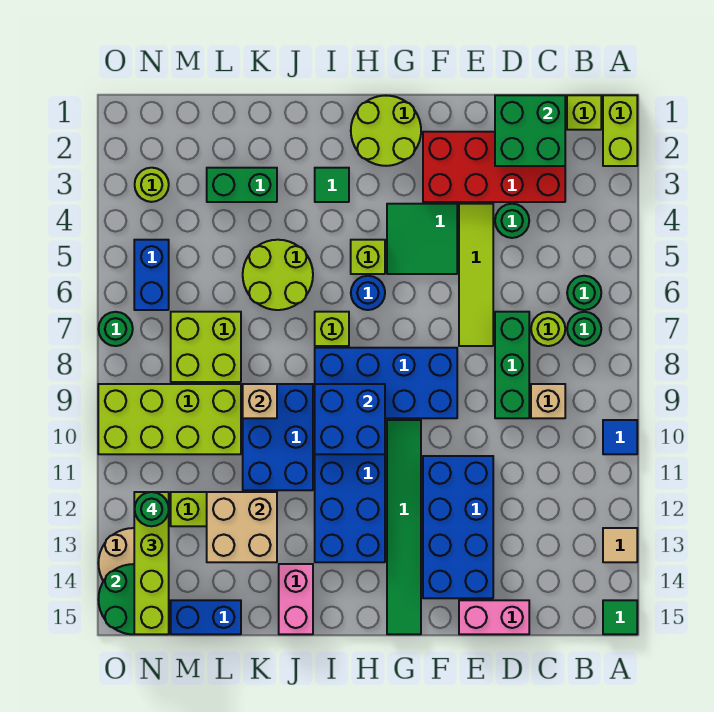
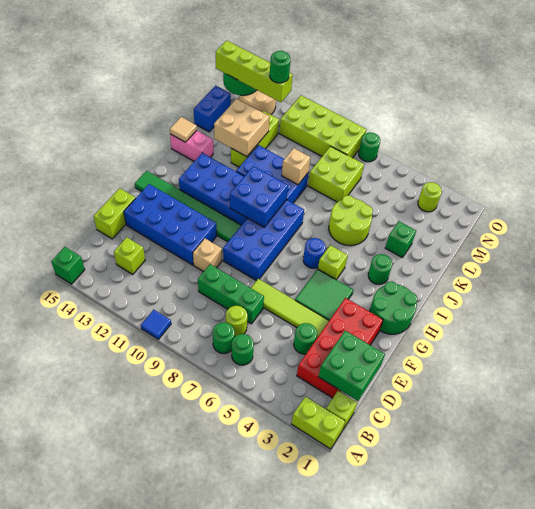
tan tile A13 level 1 -> tan tile J15 level 2
green tile A15 level 1 -> green brick A15 level 1
tan brick C9 level 1 -> tan brick E10 level 1
pink brick D15:E15 level 1 -> lime brick D15:E15 level 1
lime round brick G1:H2 level 1 -> green round brick G1:H2 level 1
green tile I3 level 1 -> green round brick I3 level 1
lime brick I7 level 1 -> lime brick C13 level 1
green brick K3:L3 level 1 -> green brick K3 level 1
lime brick L9:O10 level 1 -> lime brick N8:O11 level 1
blue brick N5:N6 level 1 -> none

